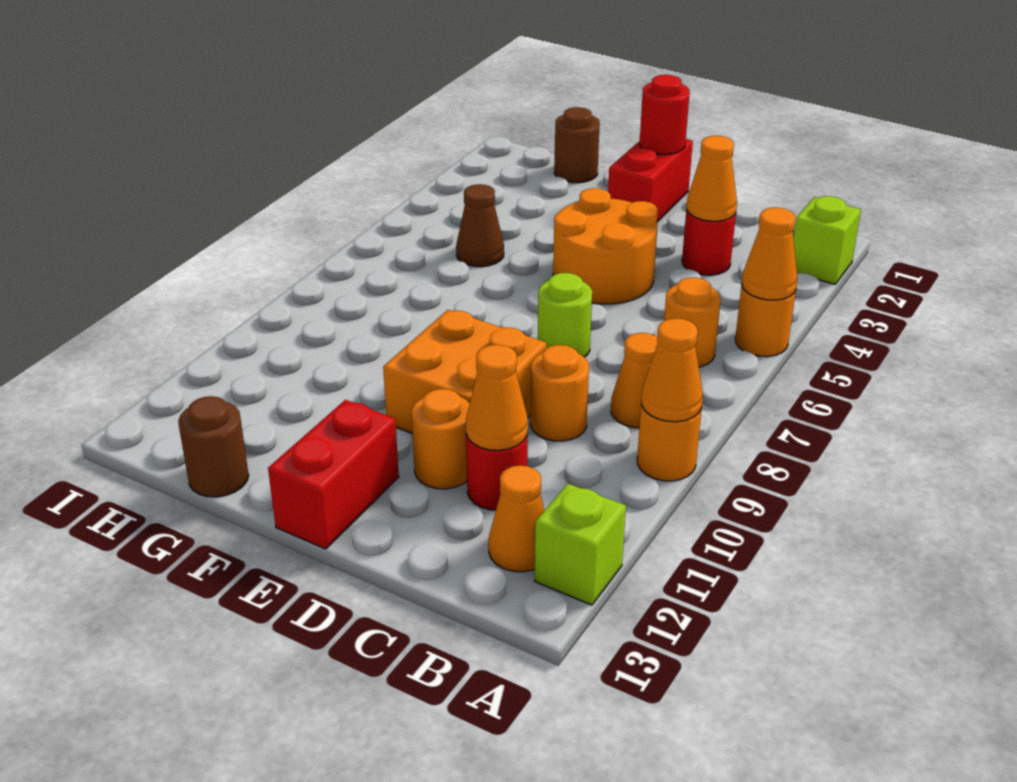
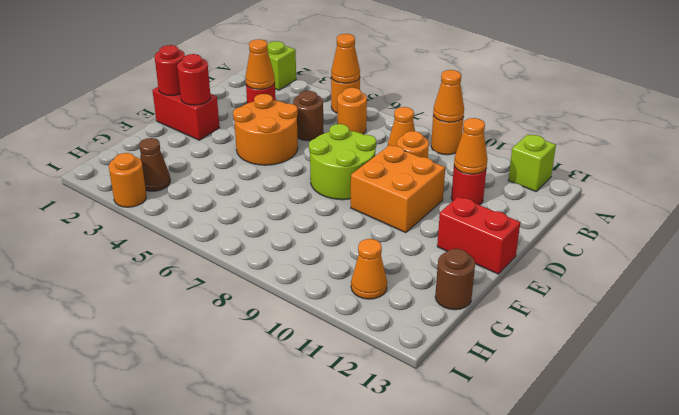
orange cone B12 level 1 -> orange cone H11 level 1
lime round brick D7 level 1 -> lime round brick D7:E8 level 1
orange round brick D11 level 1 -> orange round brick I3 level 1
none -> red round brick E2 level 2
brown round brick G1 level 1 -> brown round brick C5 level 1
brown cone G5 level 1 -> brown cone H3 level 1

